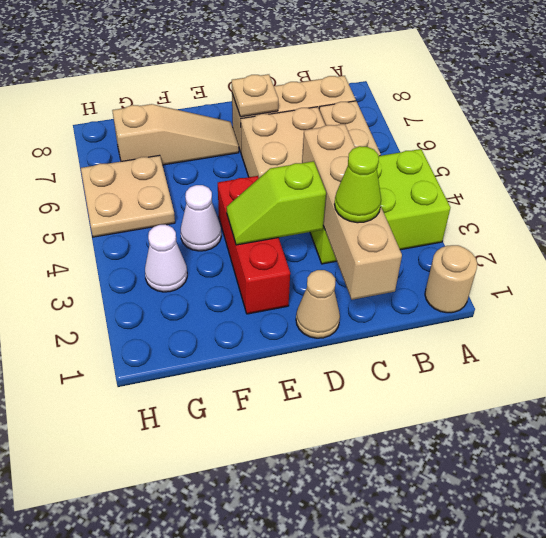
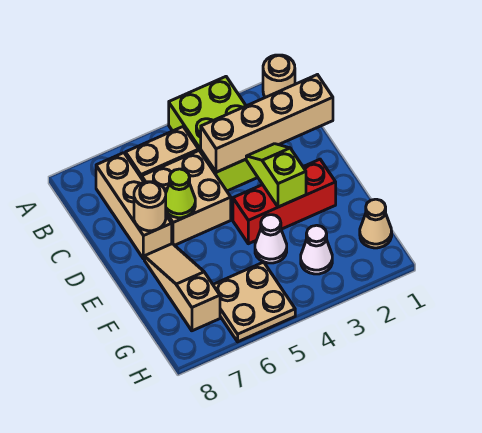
lime cone C2 level 3 -> lime cone D6 level 2
tan cone D1 level 1 -> tan cone G1 level 1
lime slope D3:E3 level 2 top D -> lime slope D3:E3 level 2 top E
tan plate D7 level 2 -> tan round brick D7 level 2

